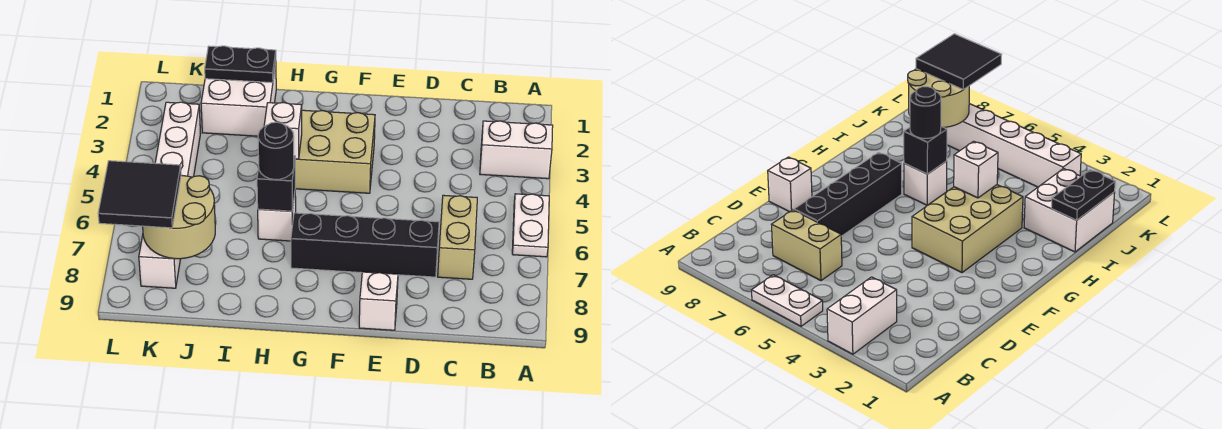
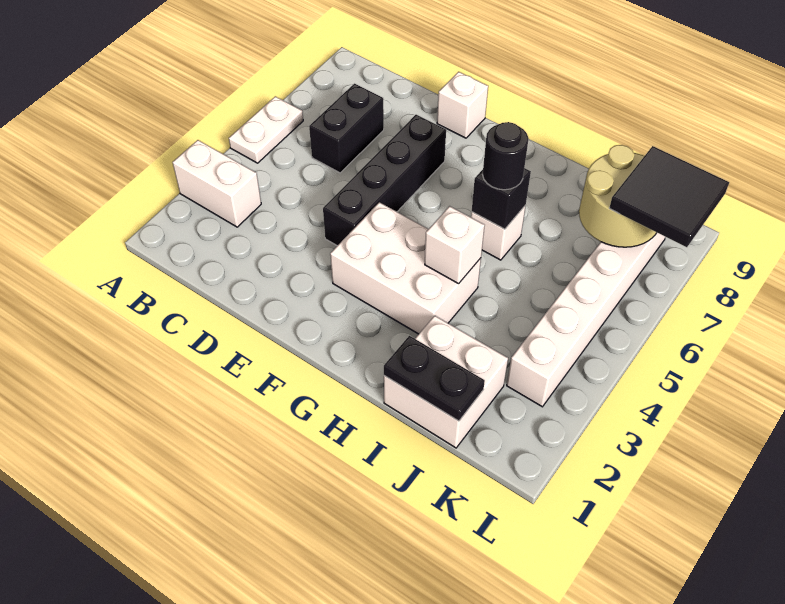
tan brick C6:C7 level 1 -> black brick C6:C7 level 1
black brick D7:G7 level 1 -> black brick E4:E7 level 1
tan brick F3:H4 level 1 -> white brick F3:H4 level 1

